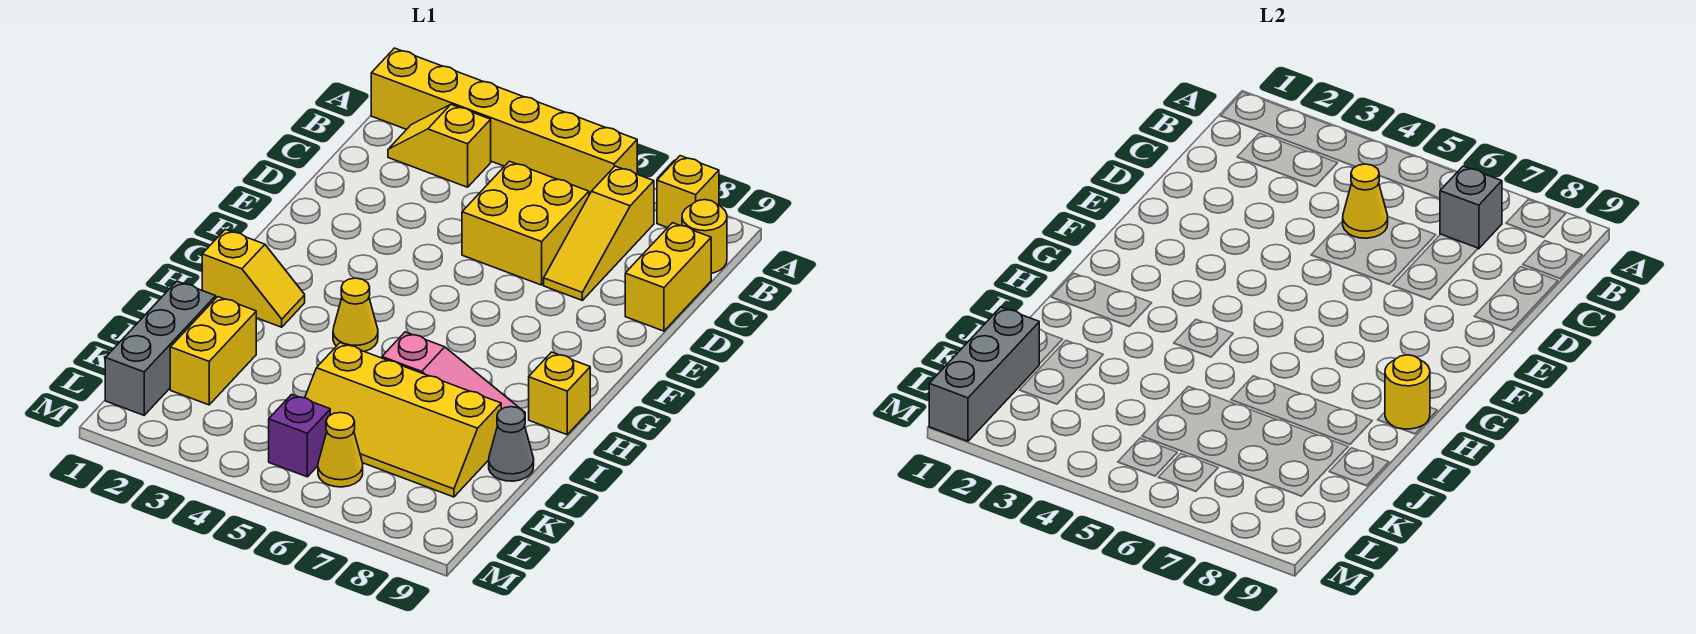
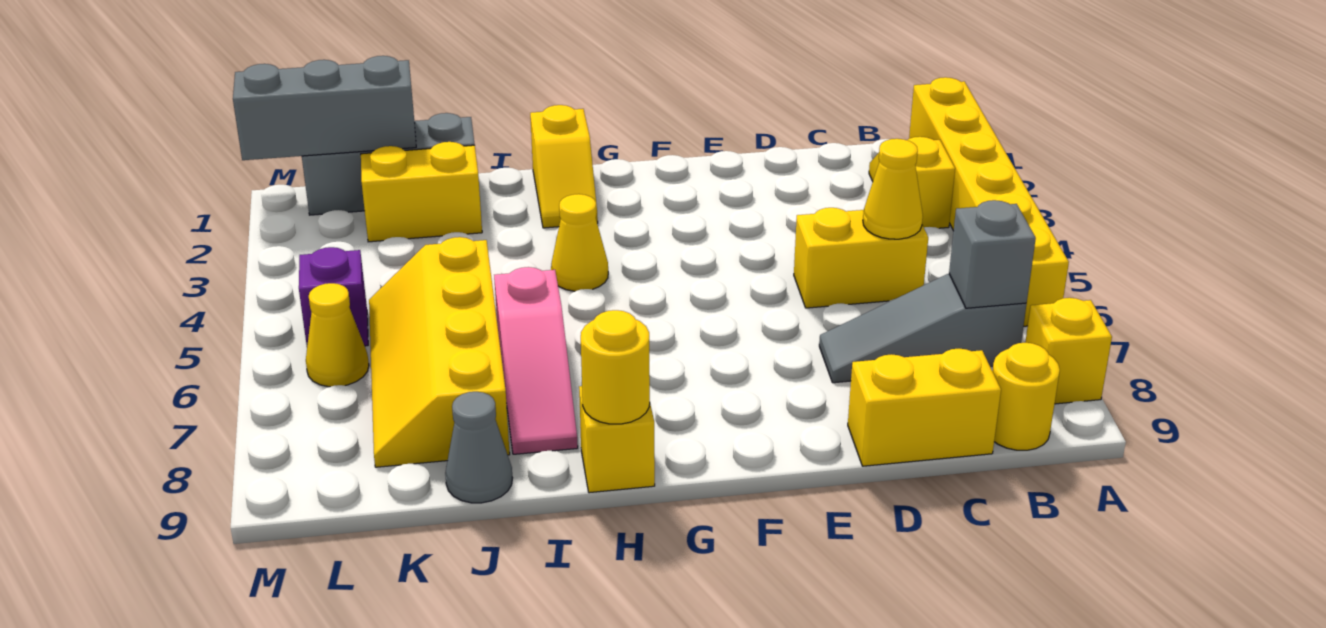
yellow slope B7:D7 level 1 top B -> grey slope B7:D7 level 1 top B
yellow brick C5:D6 level 1 -> yellow brick C5:D5 level 1

